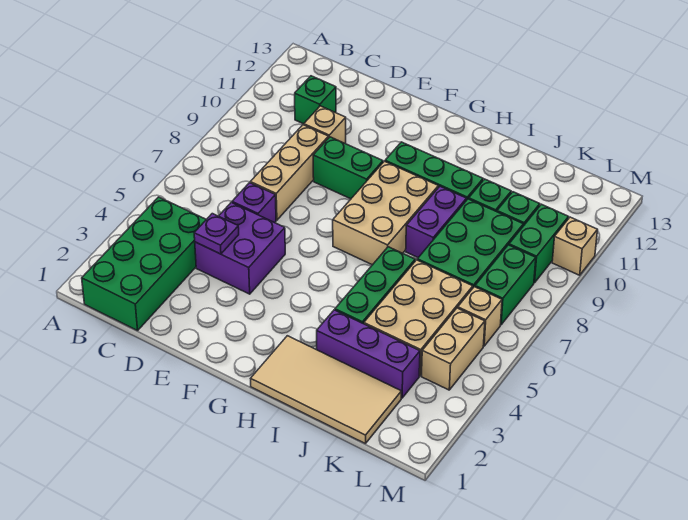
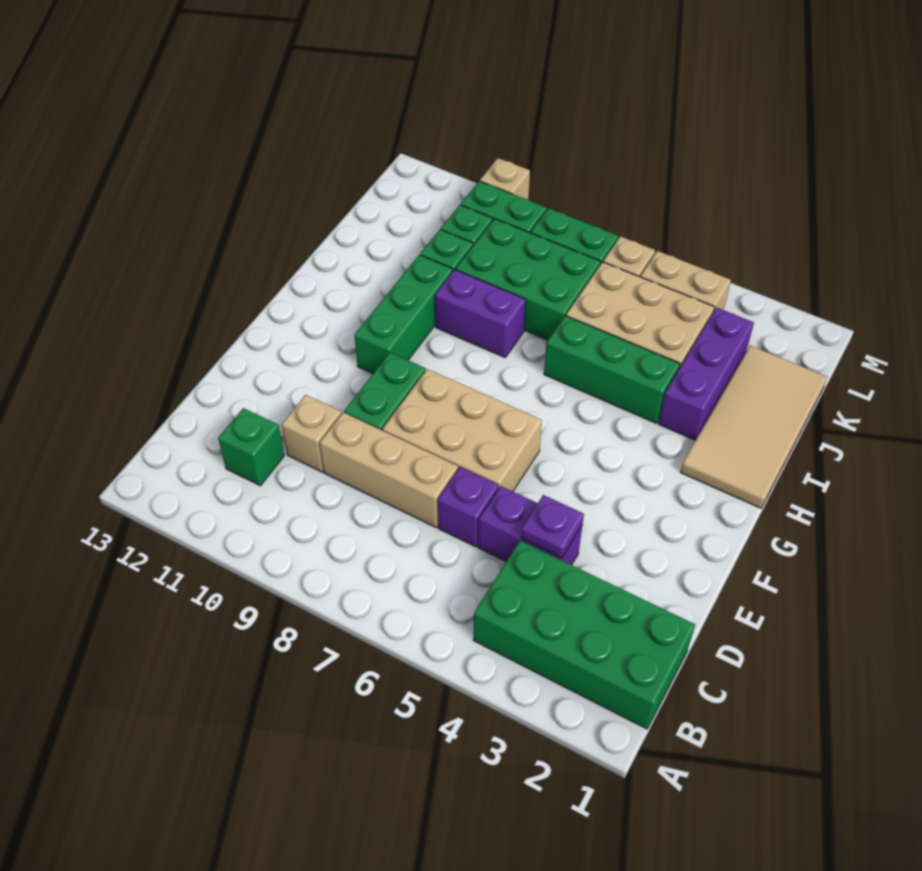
purple brick D4:E5 level 1 -> purple brick D4:D5 level 1
tan brick G7:H9 level 1 -> tan brick E6:F8 level 1

